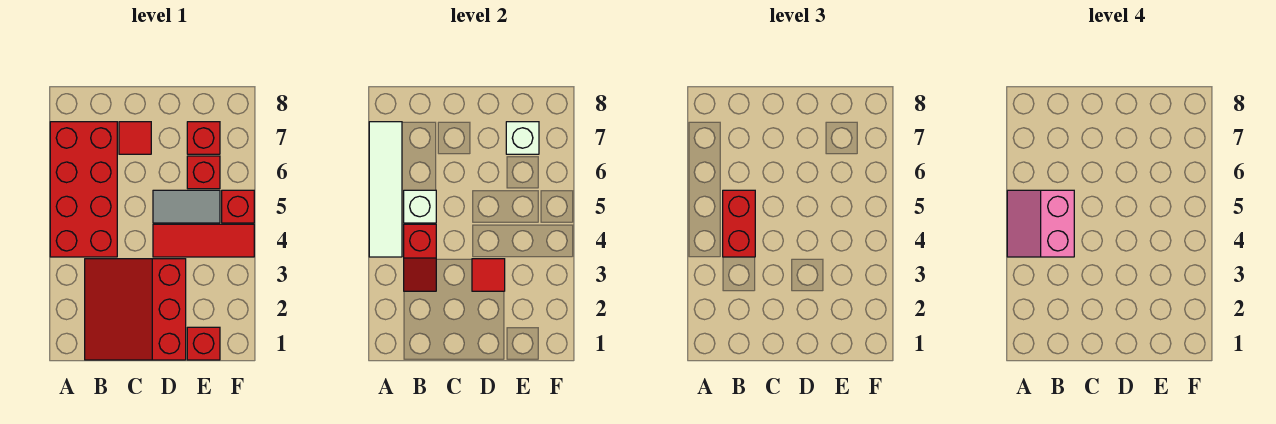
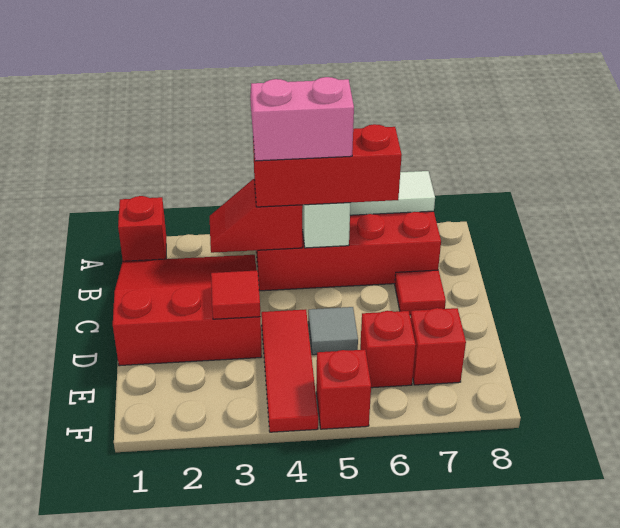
red brick B4:B5 level 3 -> red brick B4:B6 level 3
grey tile D5:E5 level 1 -> grey tile D5 level 1
red brick E1 level 1 -> red brick A1 level 1
white brick E7 level 2 -> none

